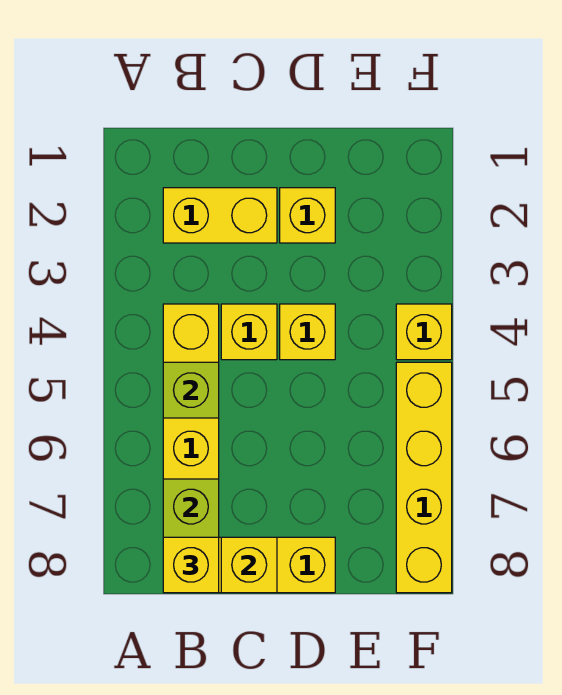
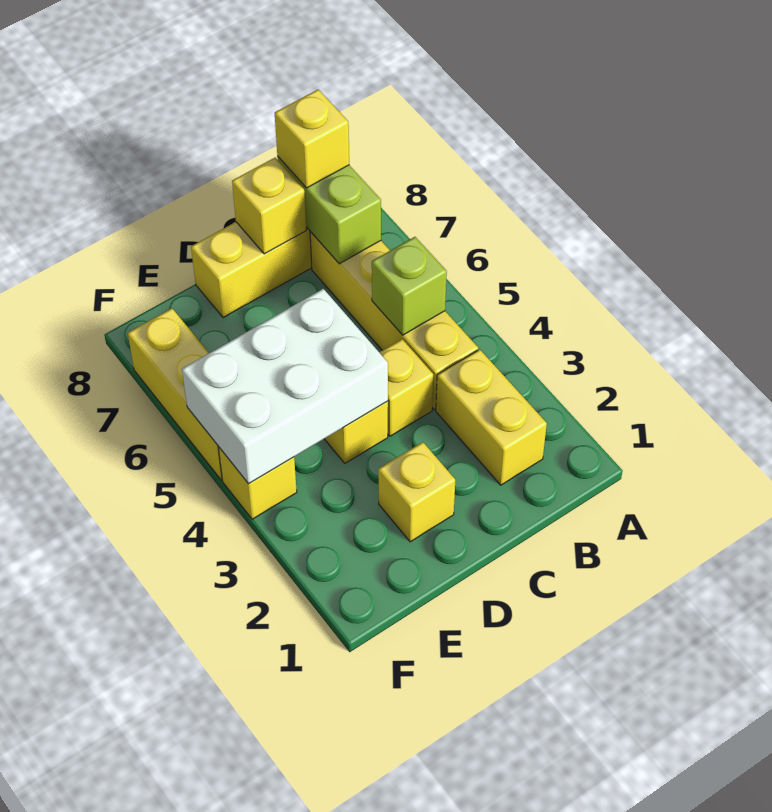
yellow brick B2:C2 level 1 -> yellow brick B2:B3 level 1
none -> white brick D4:F5 level 2
yellow brick F5:F8 level 1 -> yellow brick F5:F7 level 1

